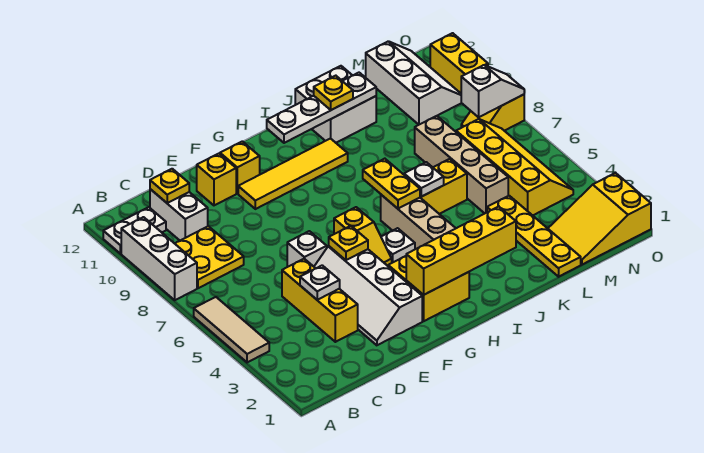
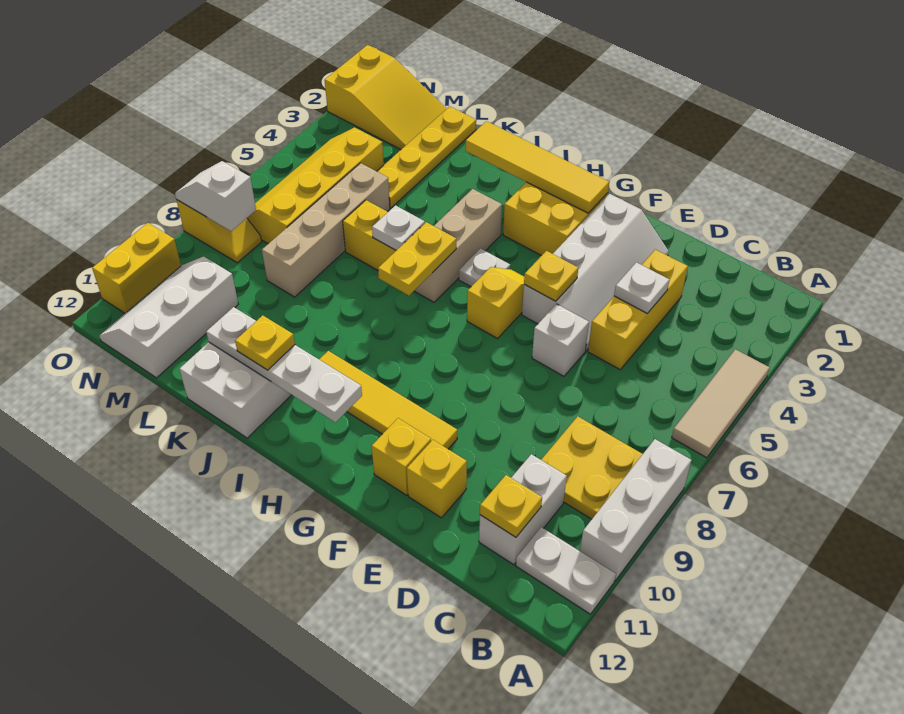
yellow brick G2:J2 level 2 -> yellow tile G2:J2 level 2

